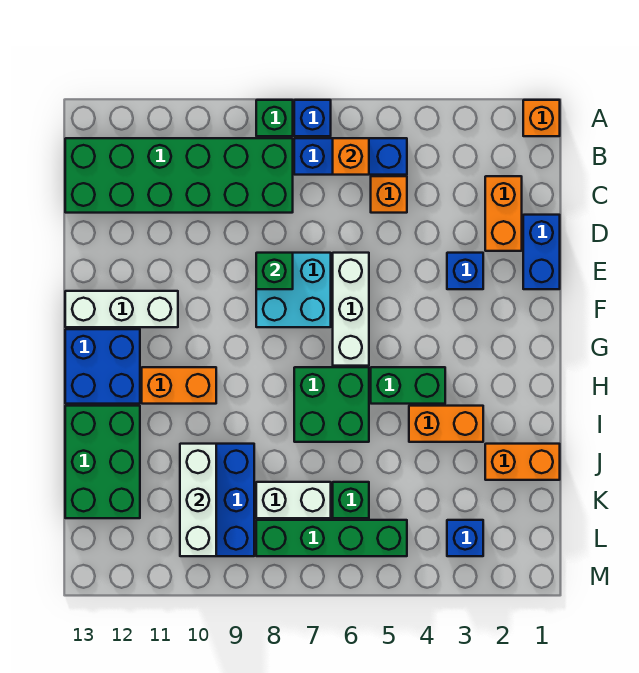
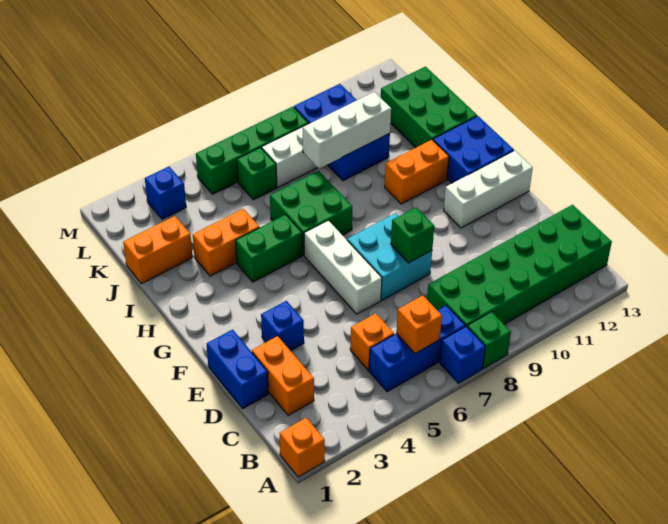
white brick J10:L10 level 2 -> white brick J8:J10 level 2

